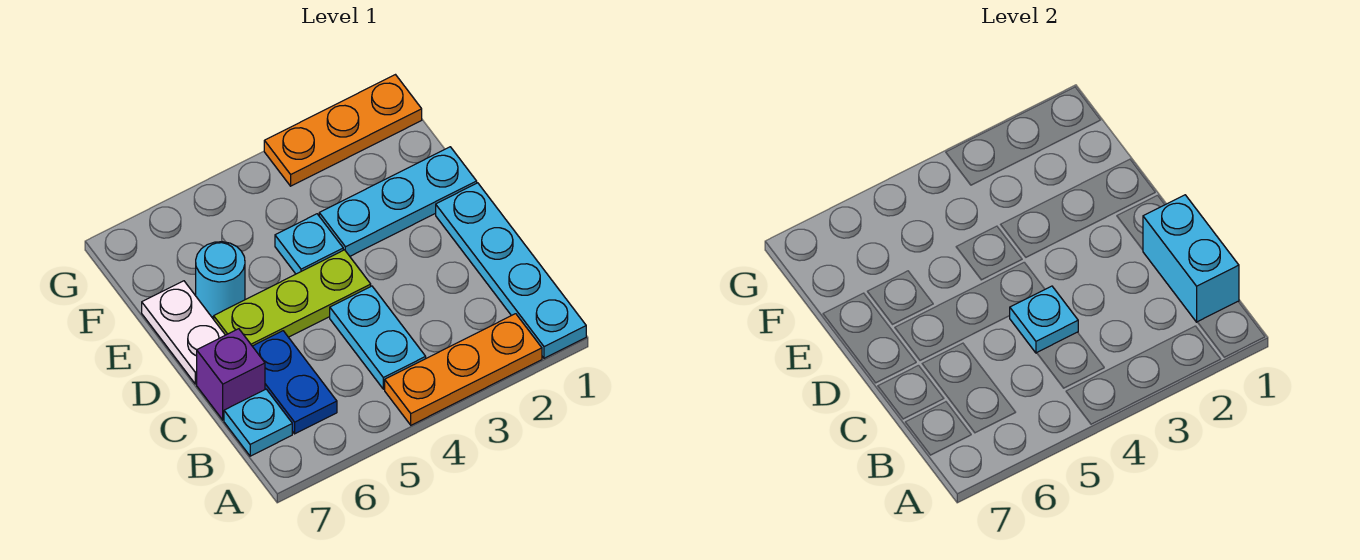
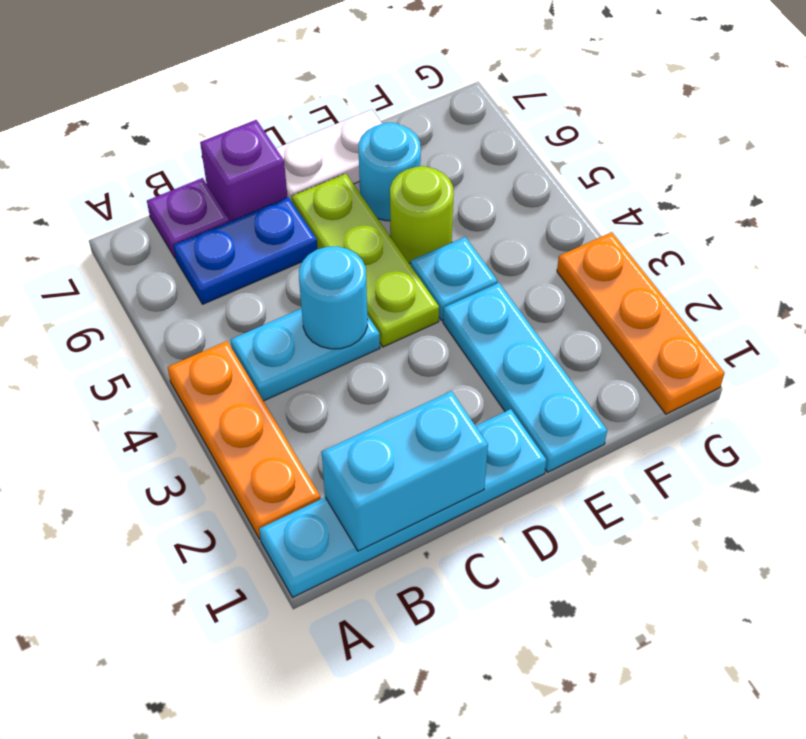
cyan plate B7 level 1 -> purple plate B7 level 1
cyan plate C4 level 2 -> cyan round brick C4 level 2
none -> lime round brick E5 level 1

